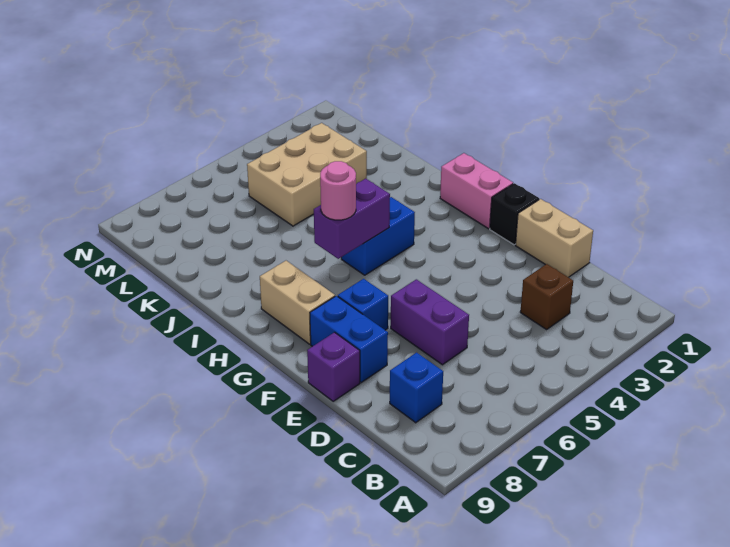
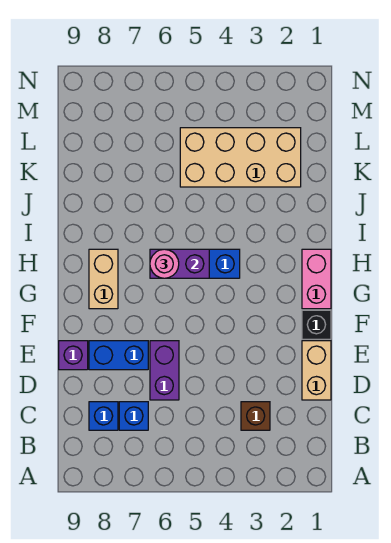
blue brick E8:F8 level 1 -> blue brick E7:E8 level 1
blue brick F7 level 1 -> blue brick C7 level 1
tan brick K3:L5 level 1 -> tan brick K2:L5 level 1

